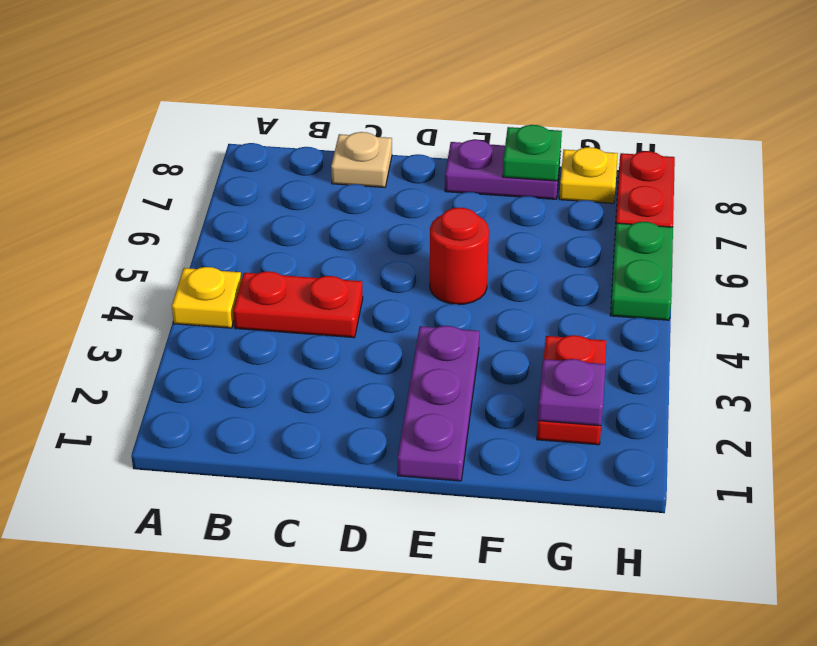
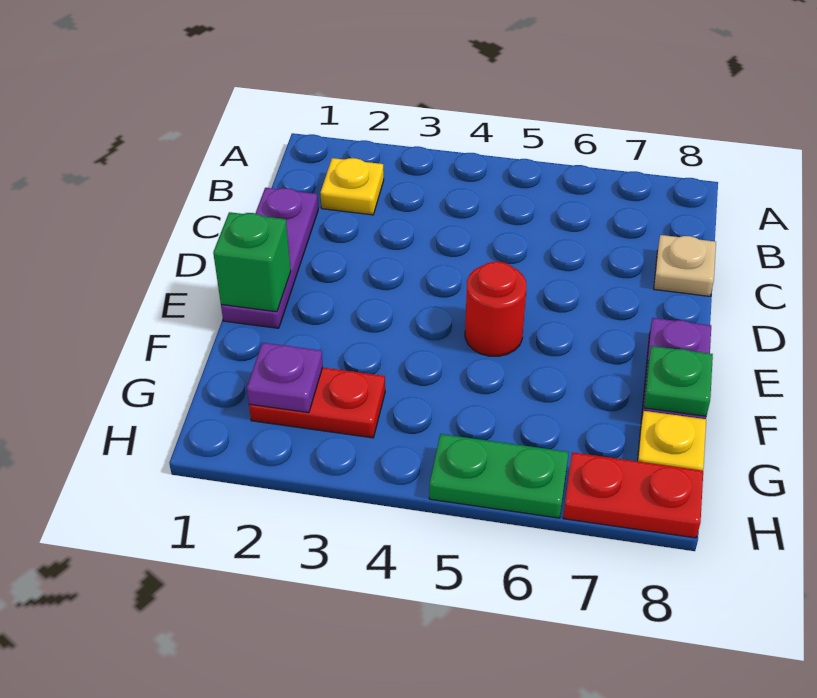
yellow plate A4 level 1 -> yellow plate B2 level 1
red plate B4:C4 level 1 -> none
purple plate E1:E3 level 1 -> purple plate C1:E1 level 1
none -> green brick E1 level 2

